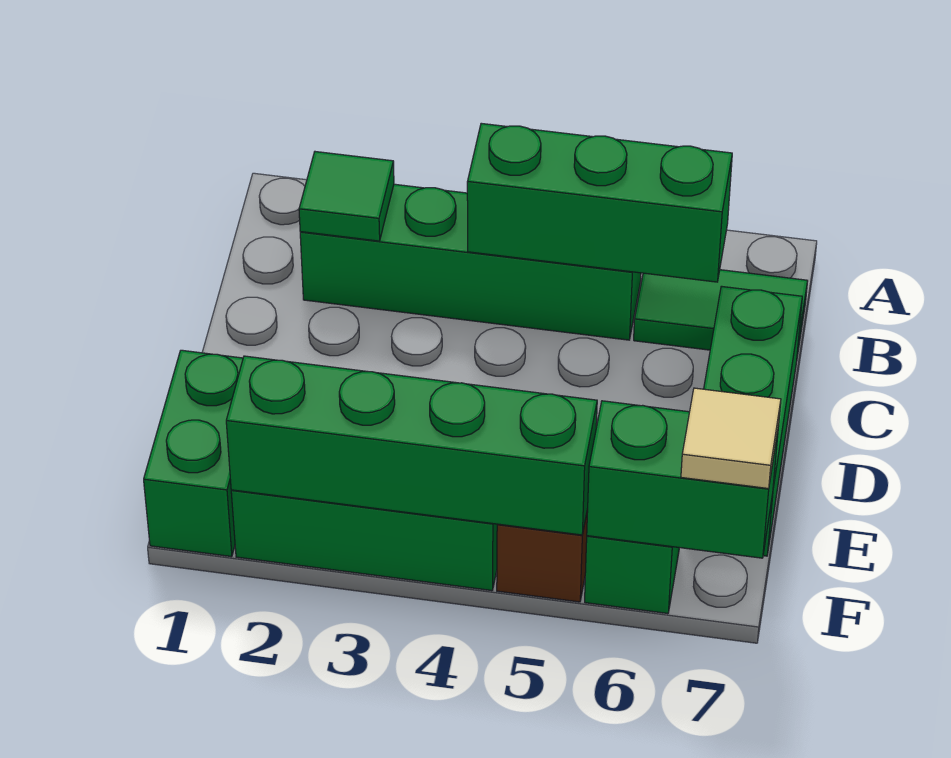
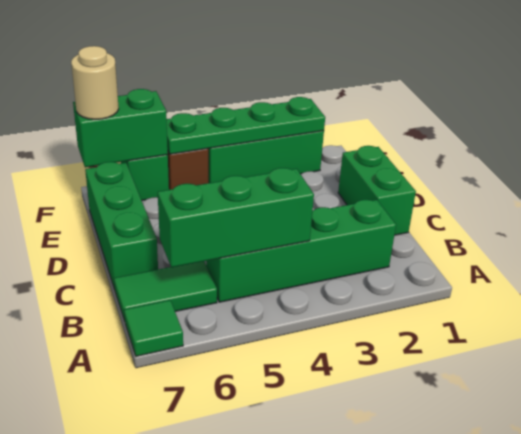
green tile B2 level 2 -> green tile A7 level 1
green brick E1:F1 level 1 -> green brick C1:D1 level 1
green brick F2:F5 level 2 -> green plate F2:F5 level 2
tan tile F7 level 3 -> tan round brick F7 level 3

